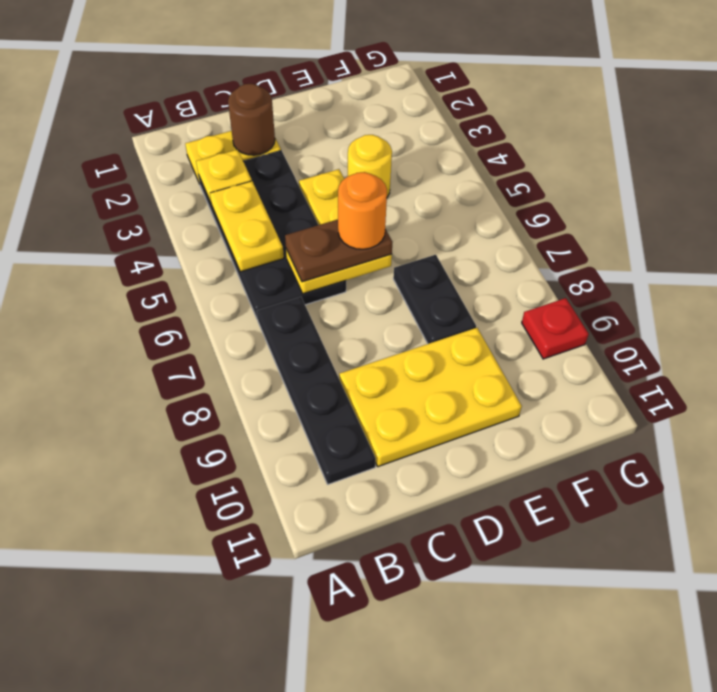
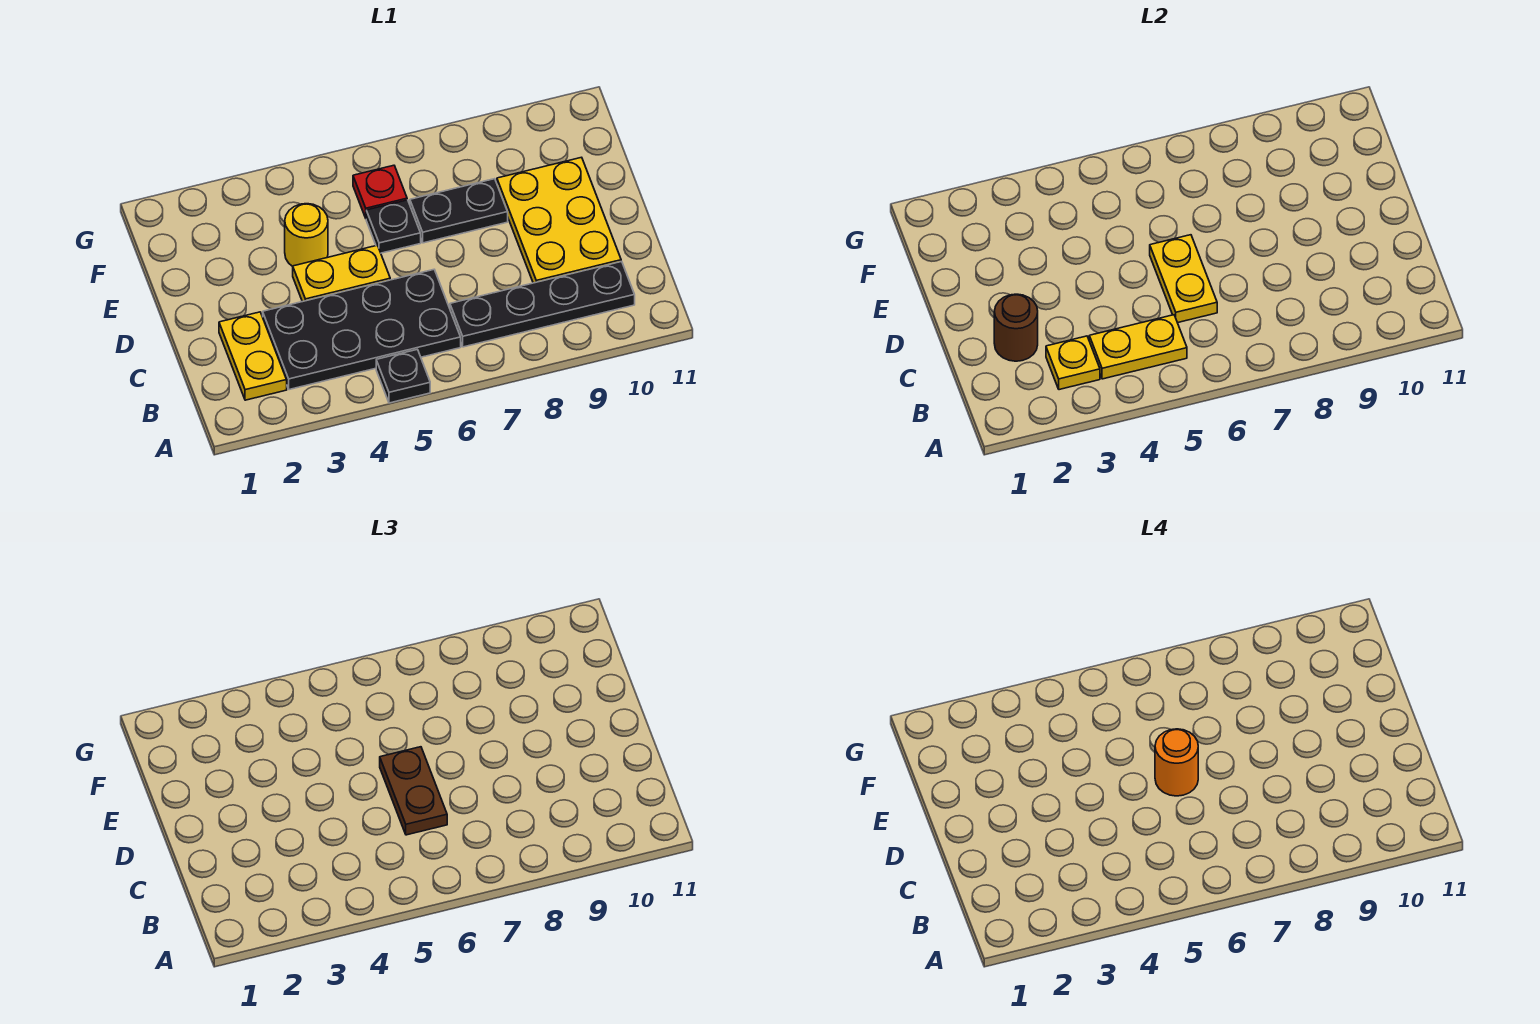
none -> black plate A5 level 1
none -> black plate E6 level 1
red plate G9 level 1 -> red plate F6 level 1

